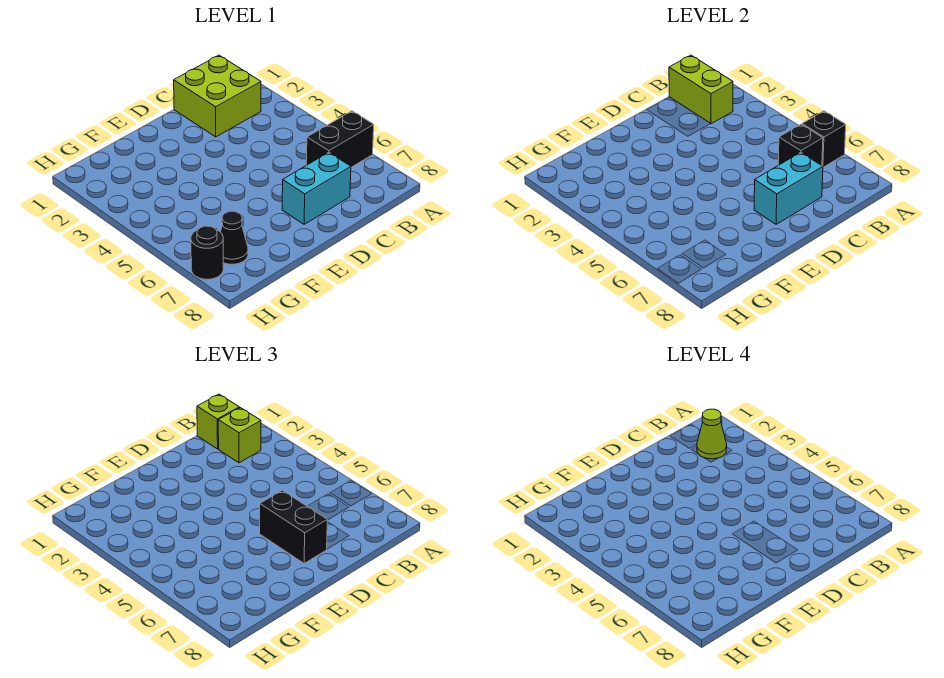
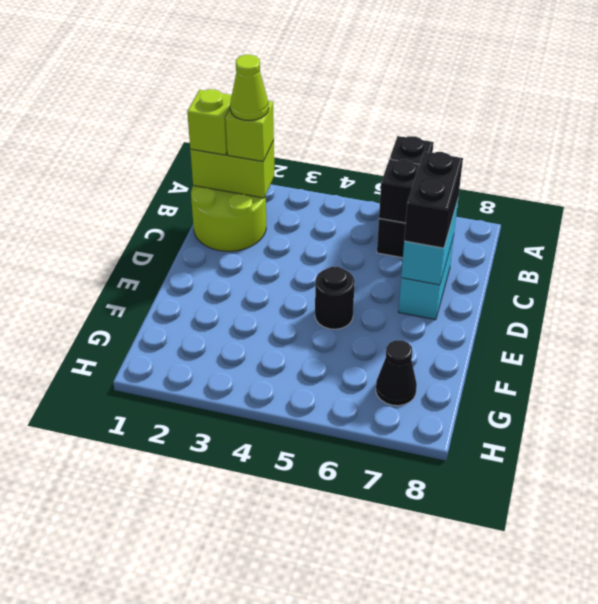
lime brick B1:C2 level 1 -> lime round brick B1:C2 level 1
black brick D6:D7 level 3 -> black brick C7:D7 level 3
black round brick H7 level 1 -> black round brick E5 level 1

